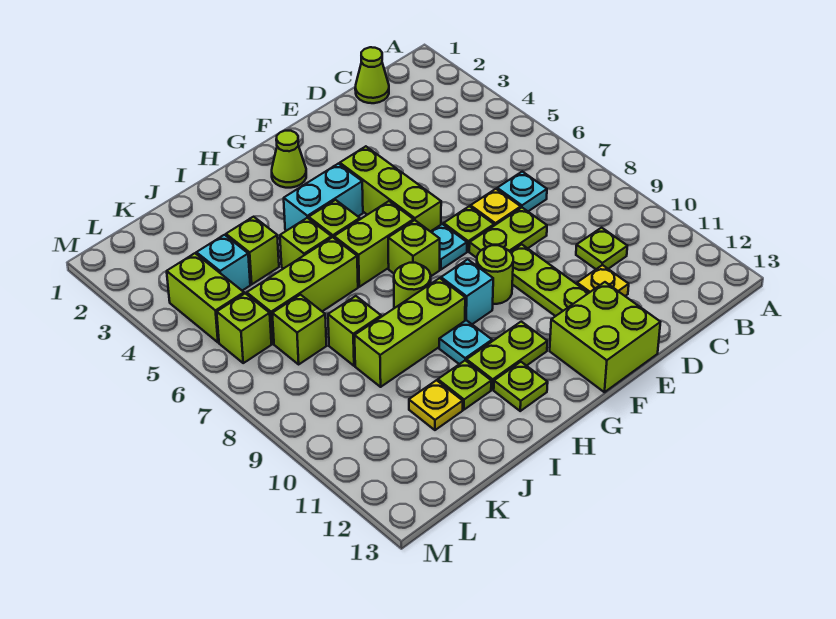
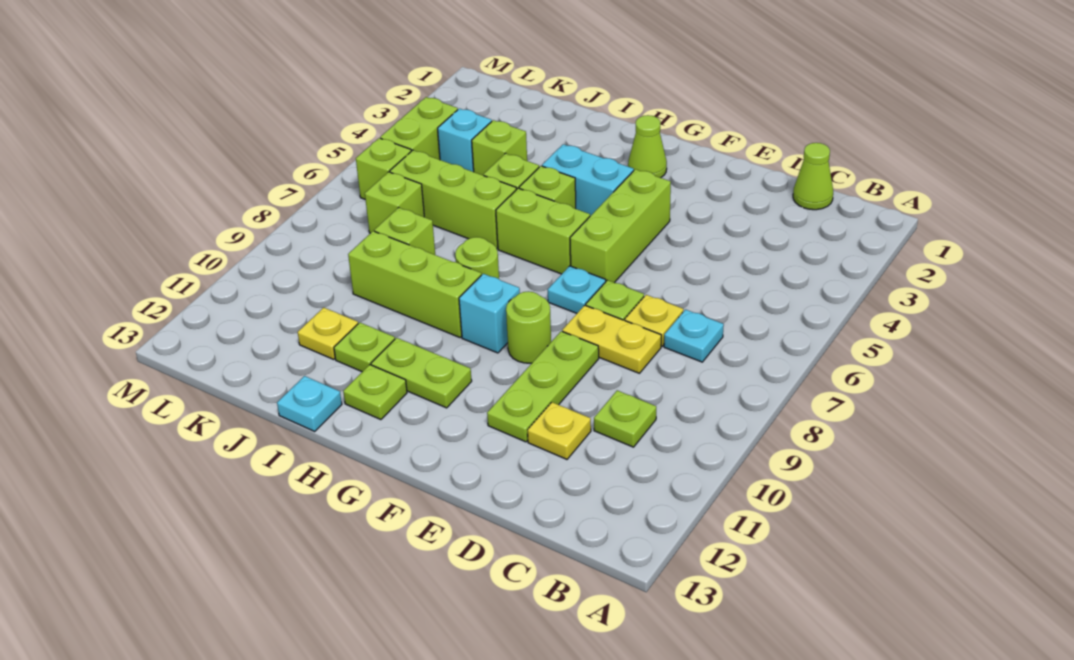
lime plate D8:E8 level 1 -> yellow plate D8:E8 level 1
lime brick E12:F13 level 1 -> none
lime brick G7 level 1 -> none
cyan plate H10 level 1 -> cyan plate I13 level 1

